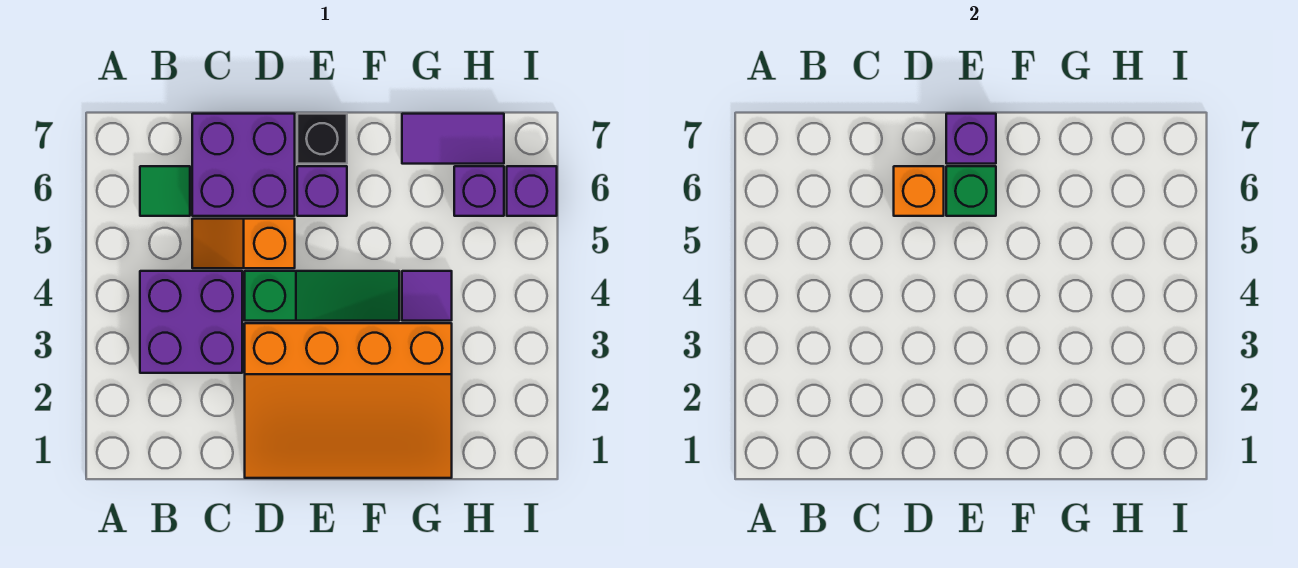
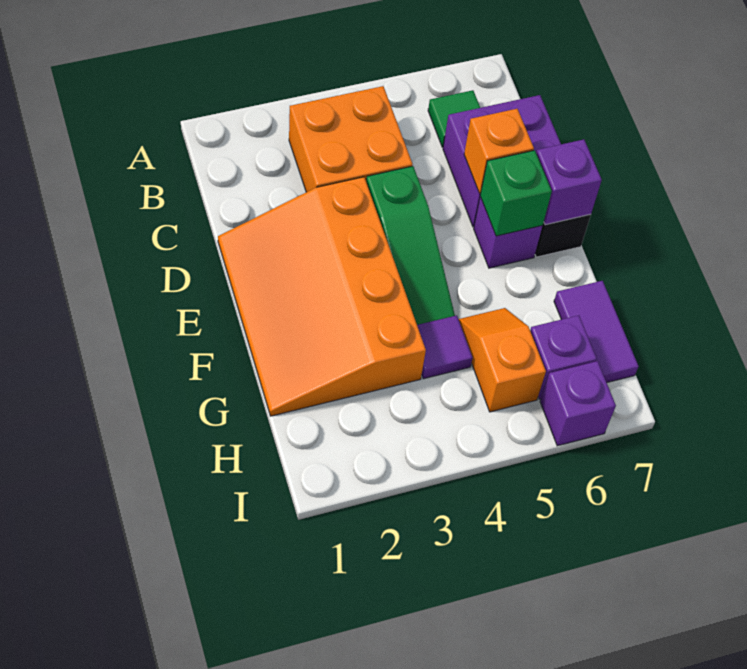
purple brick B3:C4 level 1 -> orange brick B3:C4 level 1
orange slope C5:D5 level 1 top D -> orange slope G5:H5 level 1 top H

